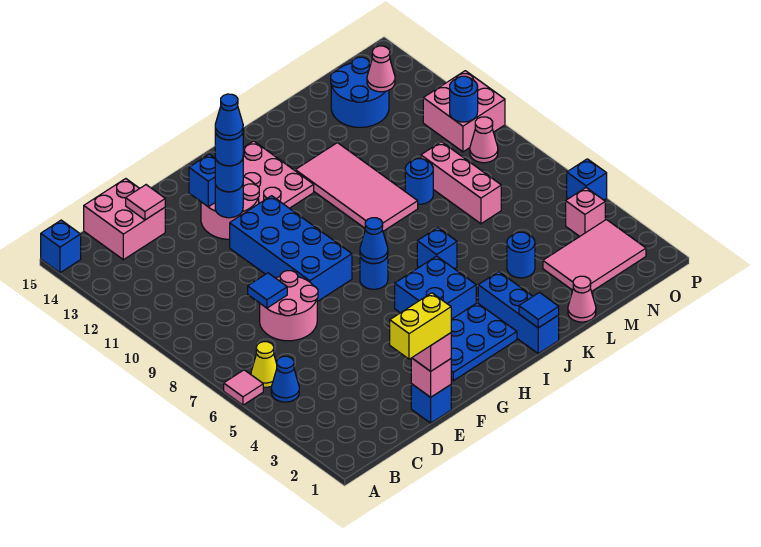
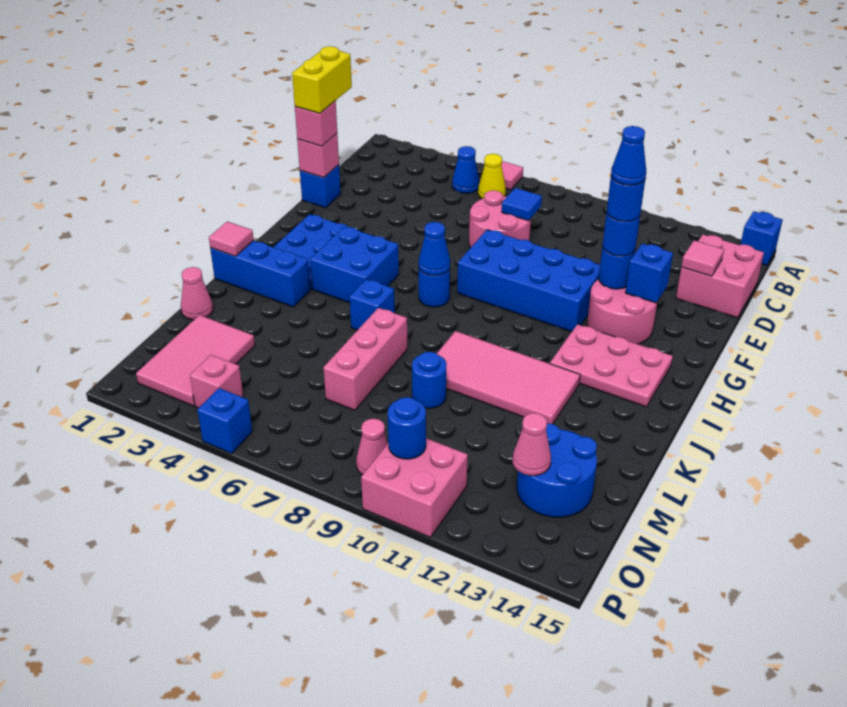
blue tile J1 level 2 -> pink tile J1 level 2
blue round brick L4 level 1 -> none
pink brick M7:M9 level 1 -> pink brick K7:M7 level 1

